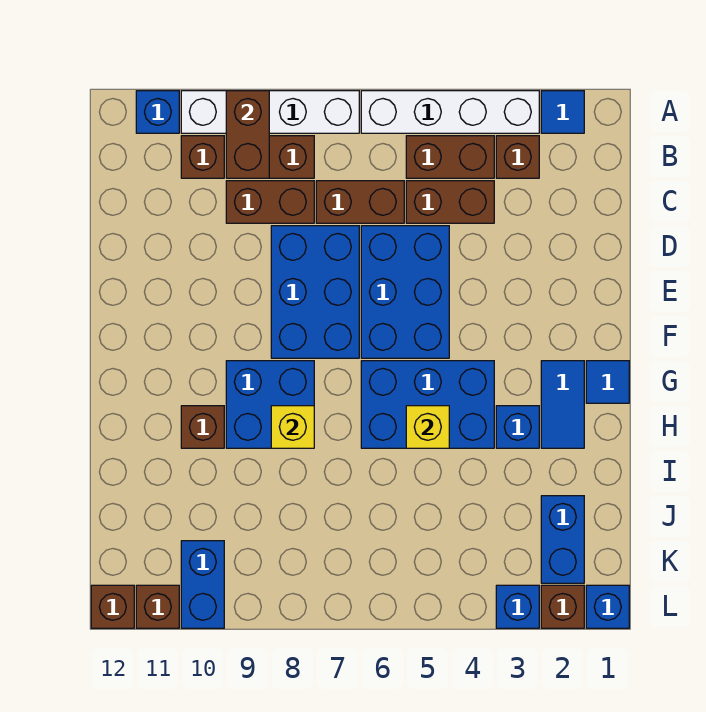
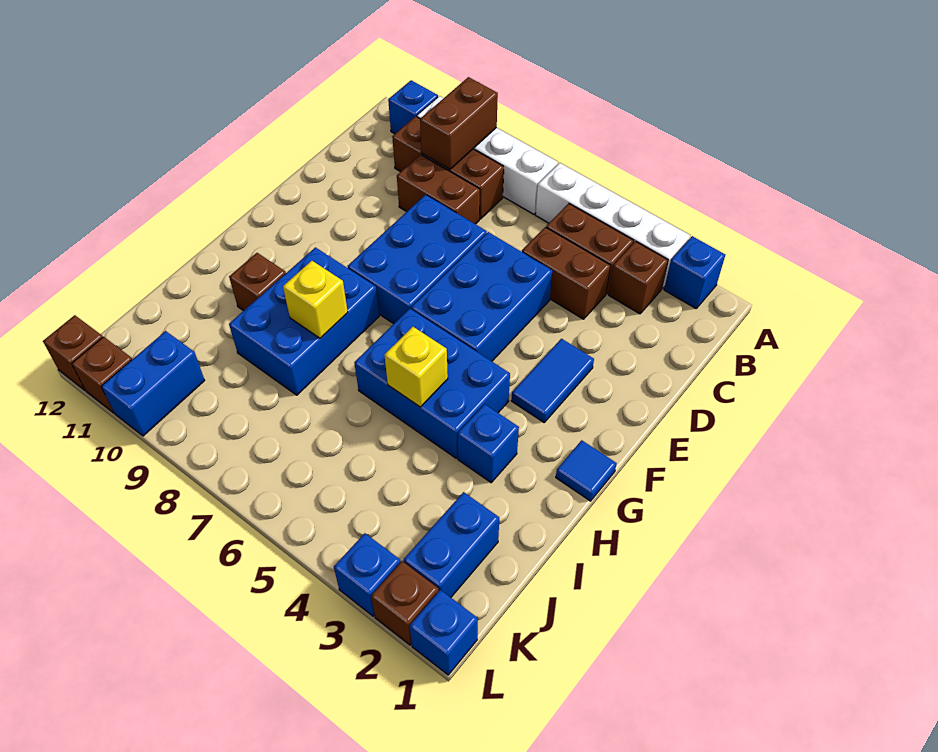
blue tile A2 level 1 -> blue brick A2 level 1
brown brick C6:C7 level 1 -> none
blue tile G2:H2 level 1 -> blue tile E3:F3 level 1
blue brick G8:H9 level 1 -> blue brick G8:I9 level 1

